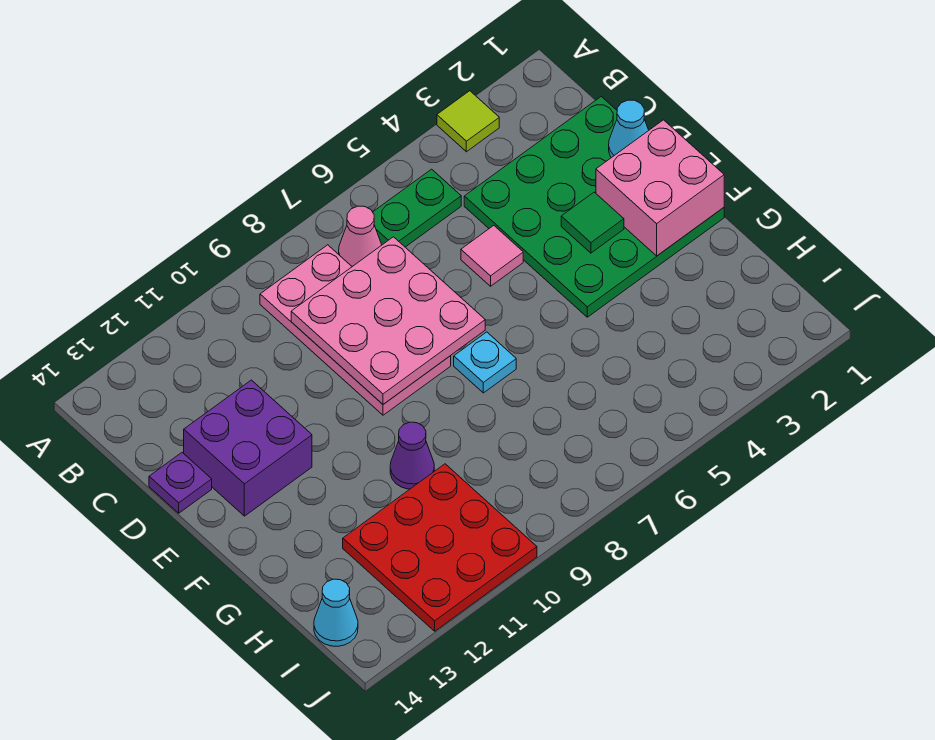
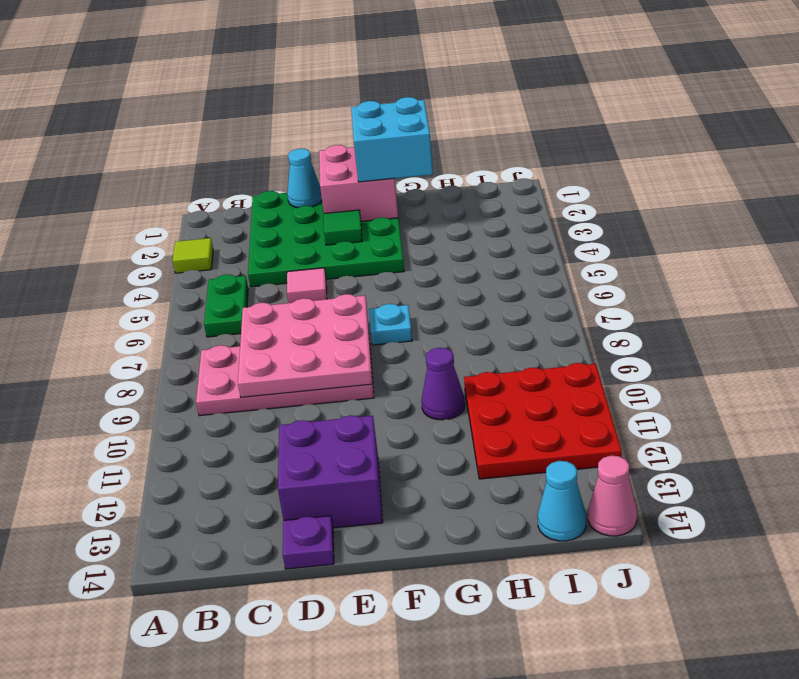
pink cone B7 level 1 -> pink cone J14 level 1
none -> cyan brick F1:G2 level 3

